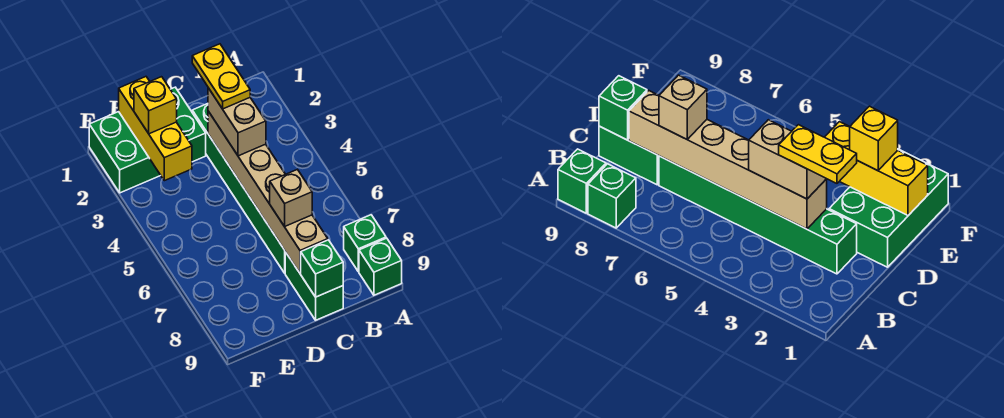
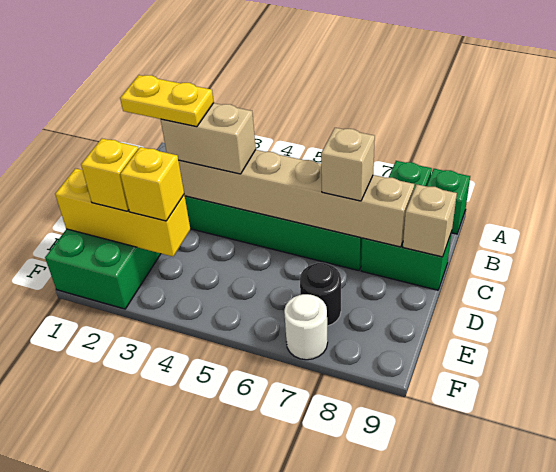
green brick C9 level 2 -> tan brick C9 level 2
none -> yellow brick E3 level 3
none -> black round brick E7 level 1
none -> white round brick F7 level 1

